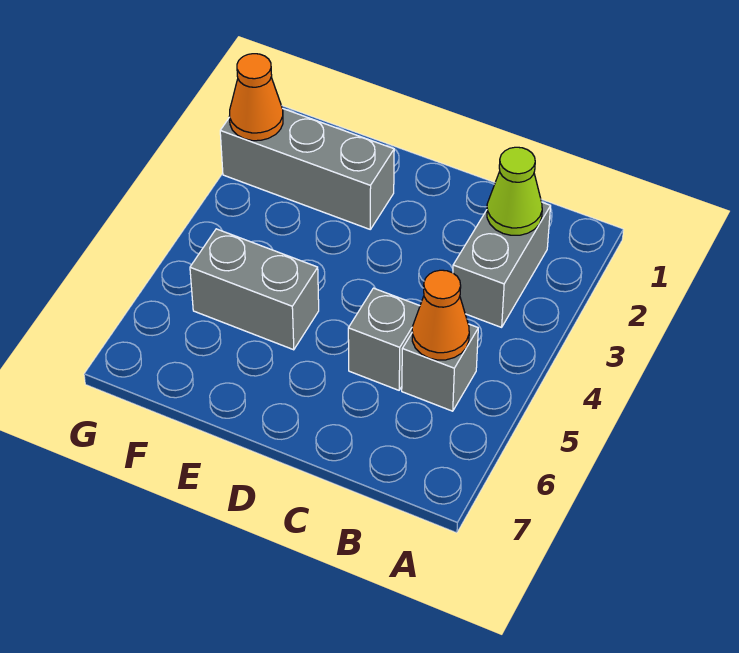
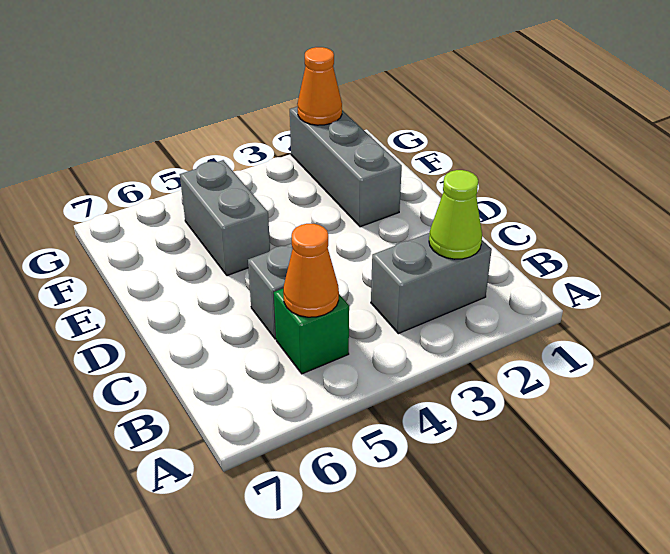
grey brick B5 level 1 -> green brick B5 level 1

